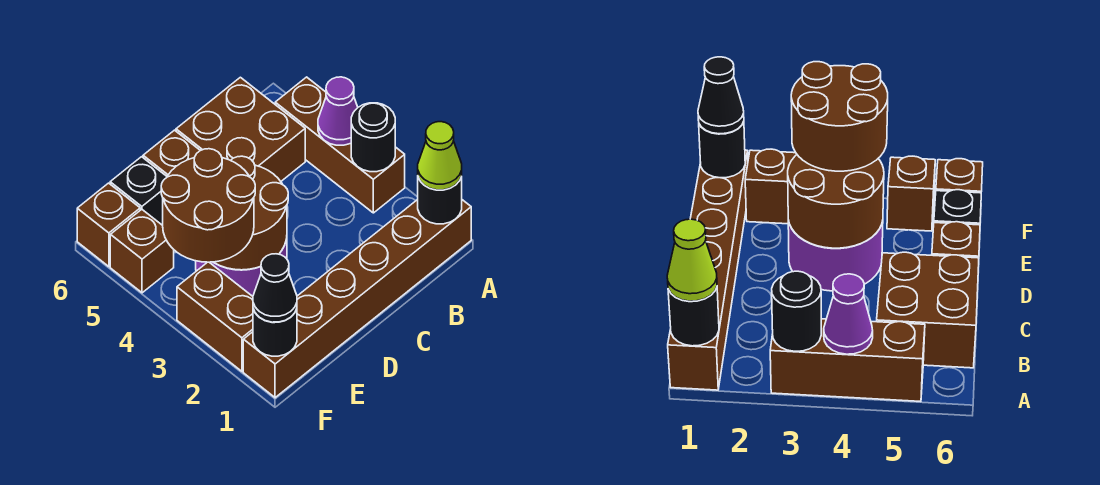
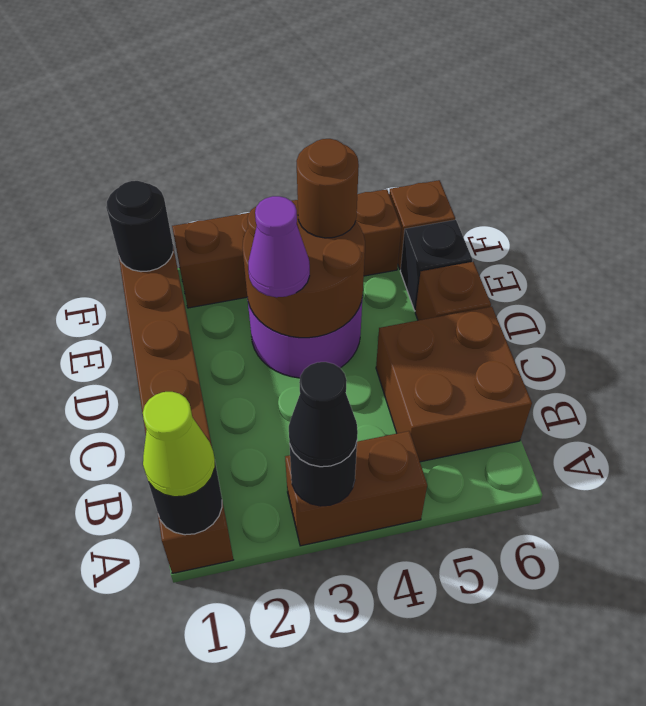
brown brick A3:A5 level 1 -> brown brick A3:A4 level 1
purple cone A4 level 2 -> purple cone D3 level 3
brown round brick E3:F4 level 3 -> brown round brick E4 level 3
black cone F1 level 3 -> black cone A3 level 3

